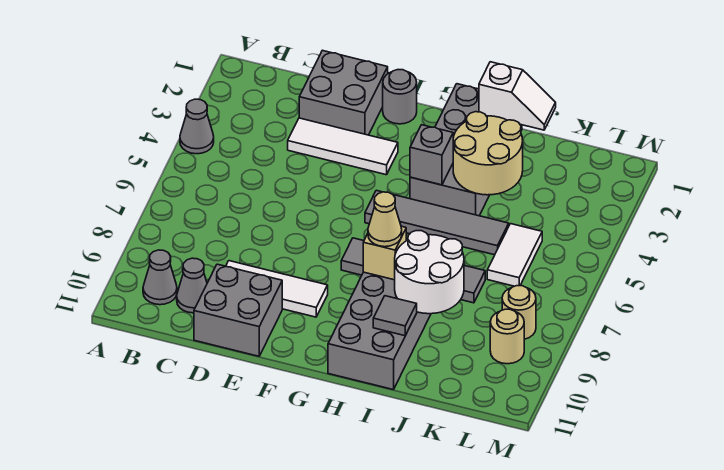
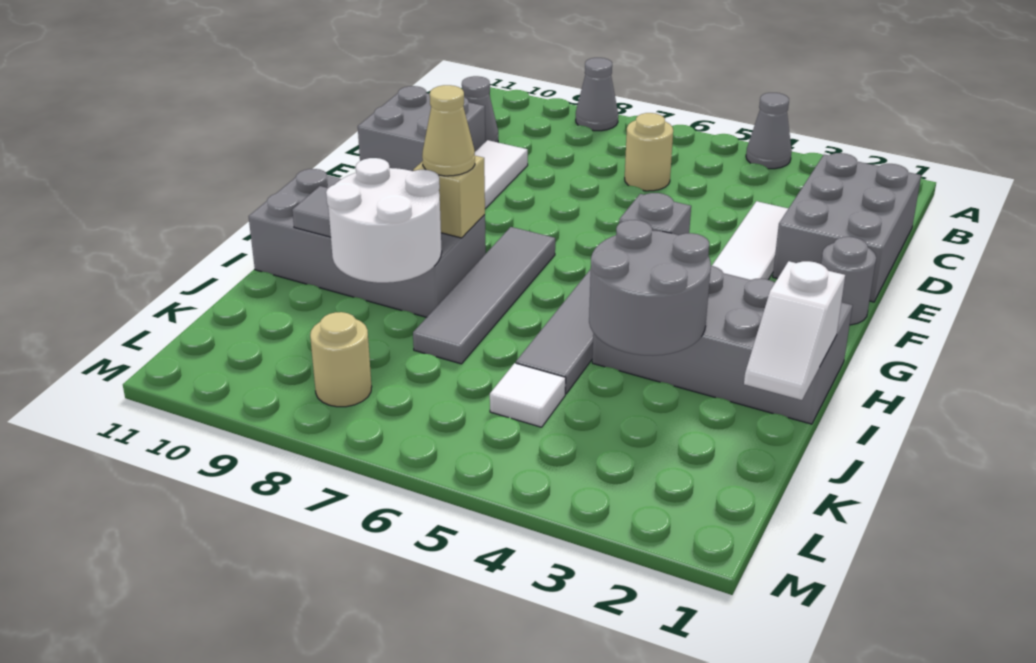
grey cone B10 level 1 -> grey cone A8 level 1
grey brick D1:E2 level 1 -> grey brick C1:E2 level 1
tan round brick I3:J4 level 2 -> grey round brick I3:J4 level 2
white tile K5:K6 level 1 -> white tile K5 level 1
tan round brick L9 level 1 -> tan round brick C6 level 1

